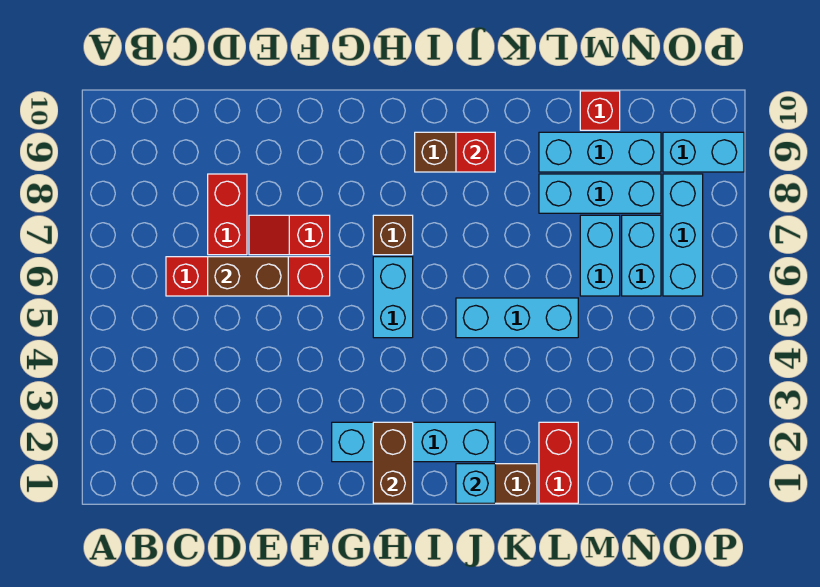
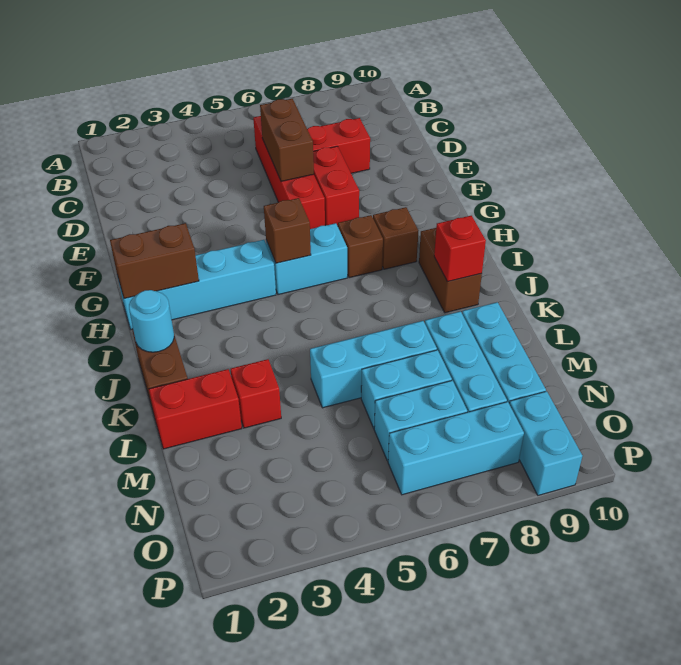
red slope E7:F7 level 1 top F -> red brick E7:F7 level 1
cyan brick G2:J2 level 1 -> cyan brick H1:H4 level 1
none -> brown brick H5 level 2
none -> brown brick H8 level 1
cyan brick J1 level 2 -> cyan round brick J1 level 2
cyan brick J5:L5 level 1 -> cyan brick L5:L7 level 1
red brick M10 level 1 -> red brick L3 level 1

